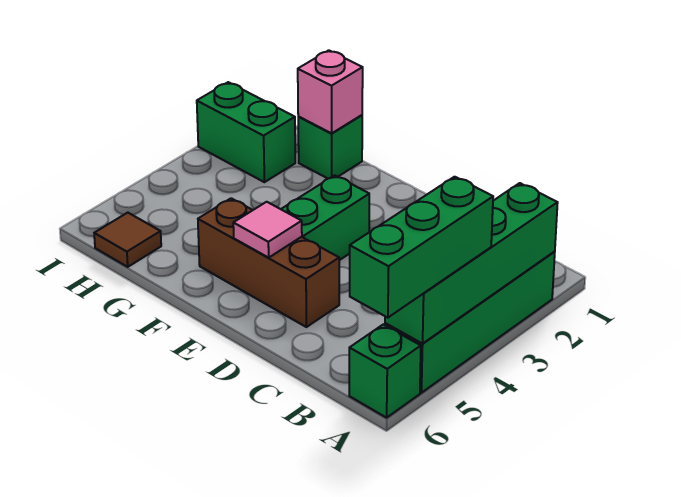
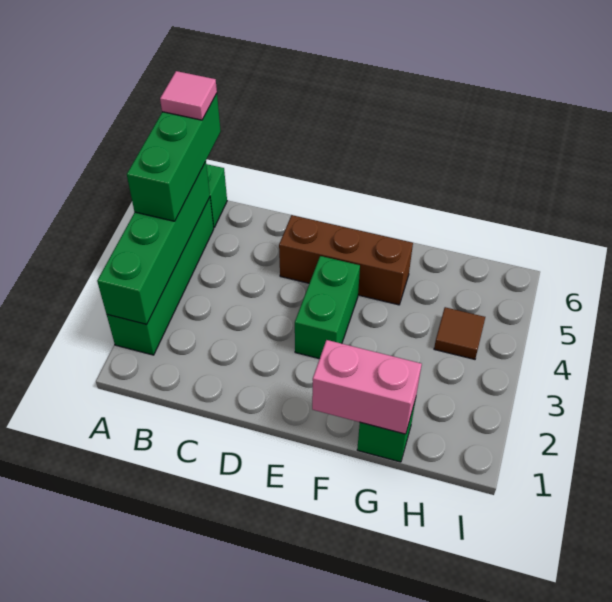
pink tile E5 level 2 -> pink tile A6 level 4
pink brick G1 level 2 -> pink brick F1:G1 level 2
green brick H2:I2 level 1 -> none
brown tile H6 level 1 -> brown tile H4 level 1

